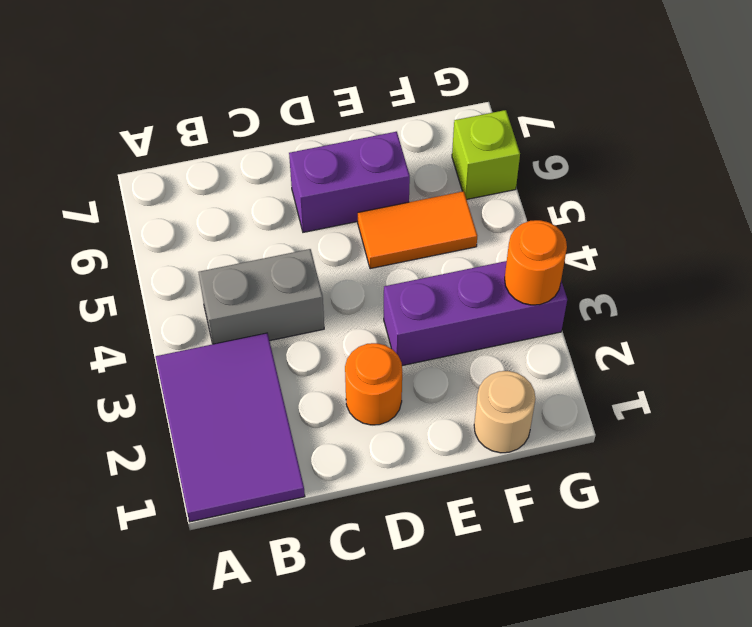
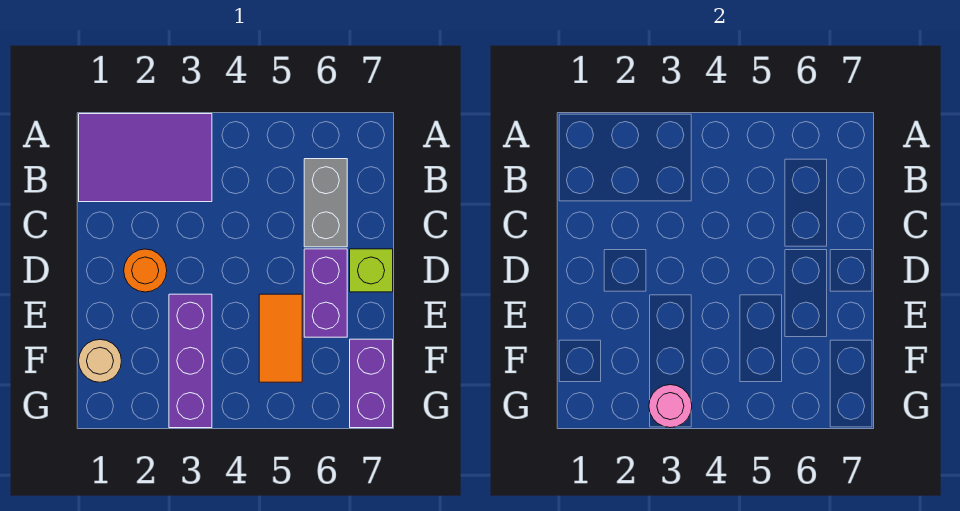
grey brick B4:C4 level 1 -> grey brick B6:C6 level 1
none -> purple brick F7:G7 level 1
orange round brick G3 level 2 -> pink round brick G3 level 2
lime brick G6 level 1 -> lime brick D7 level 1

